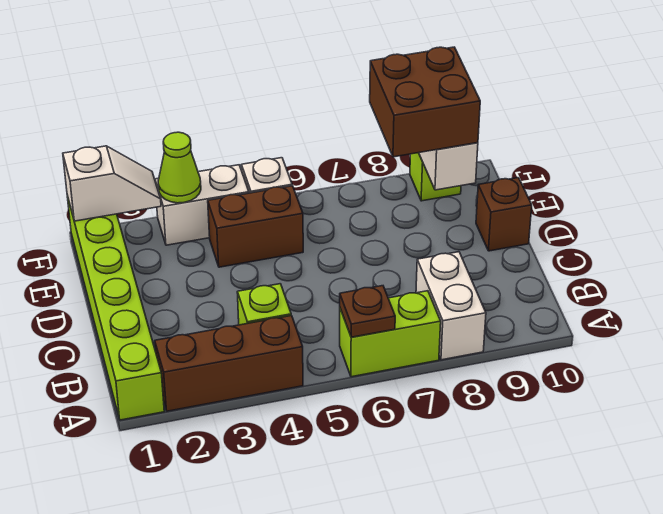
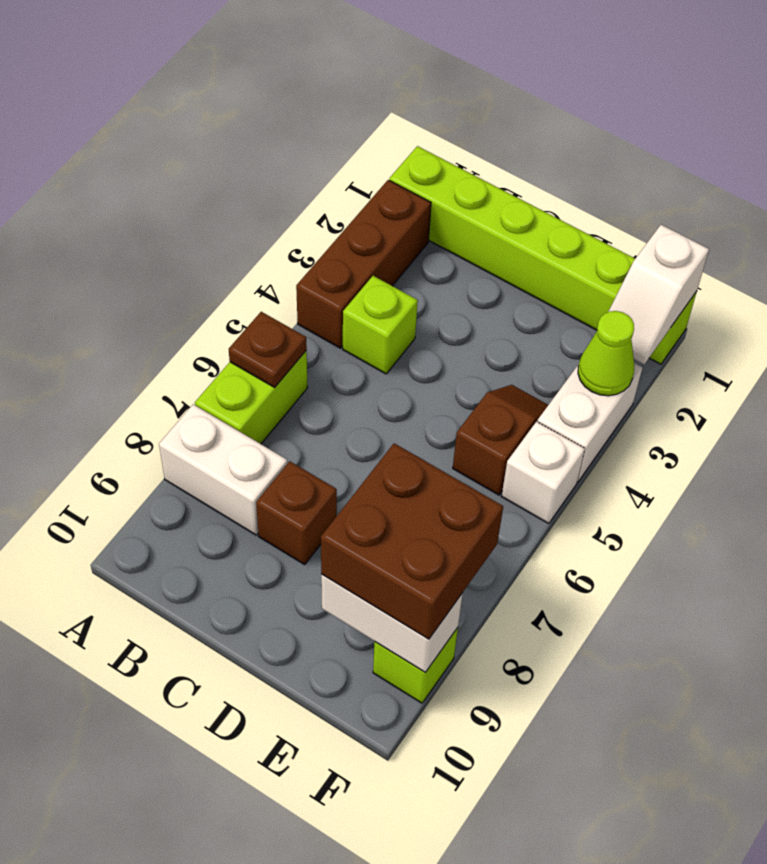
brown brick D10 level 1 -> brown brick C8 level 1
brown brick E4:E5 level 1 -> brown slope E4:E5 level 1 top 5

